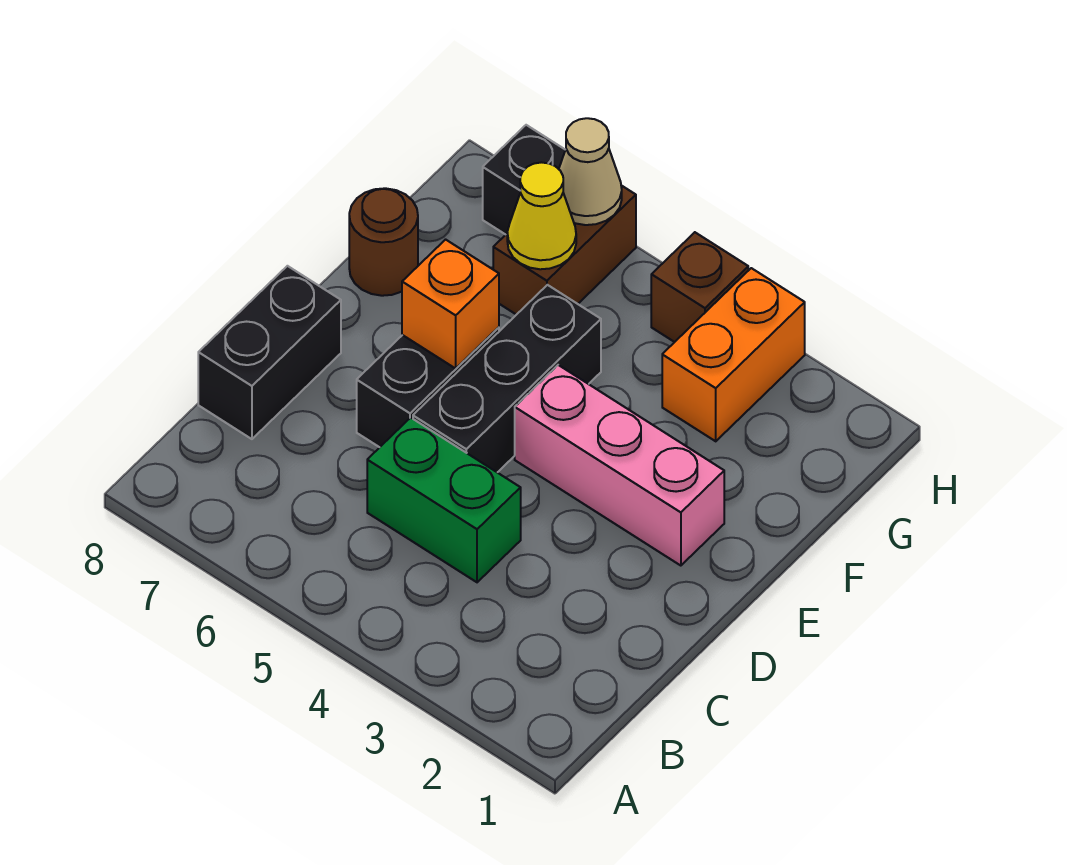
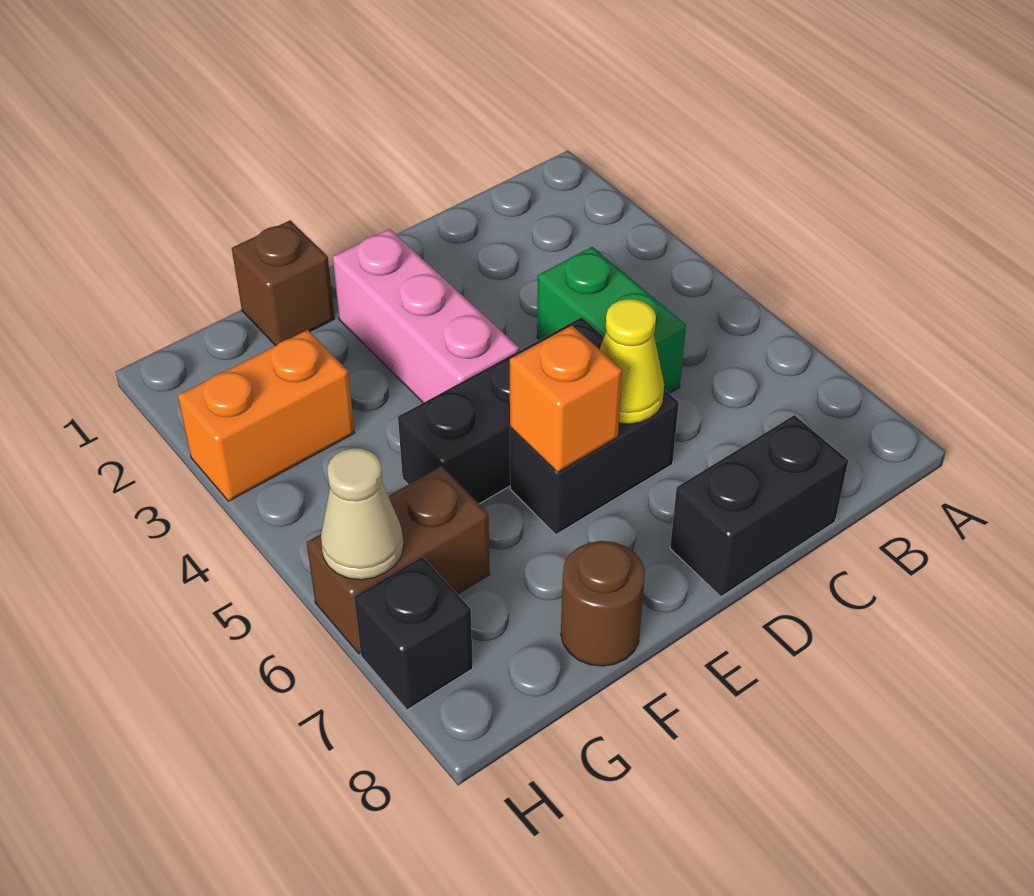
yellow cone G6 level 2 -> yellow cone D6 level 2
brown brick H4 level 1 -> brown brick F1 level 1

